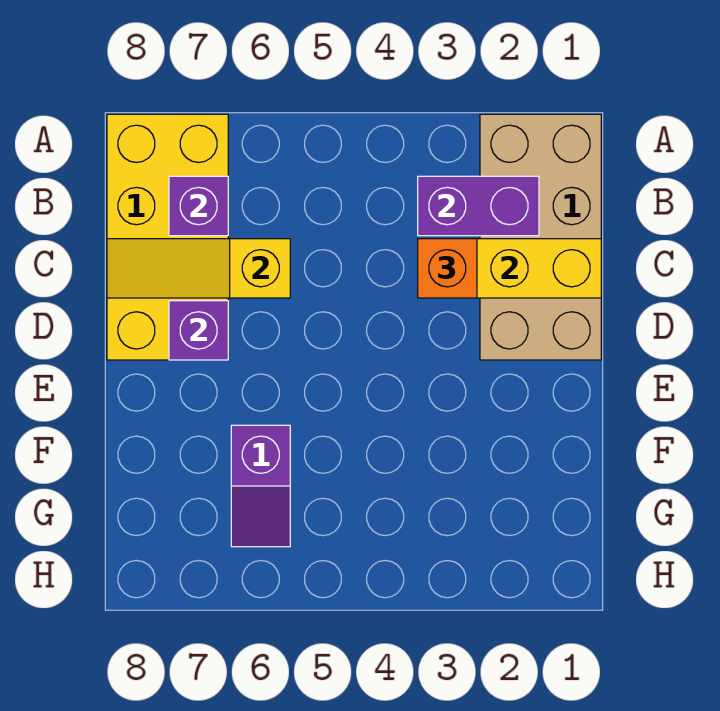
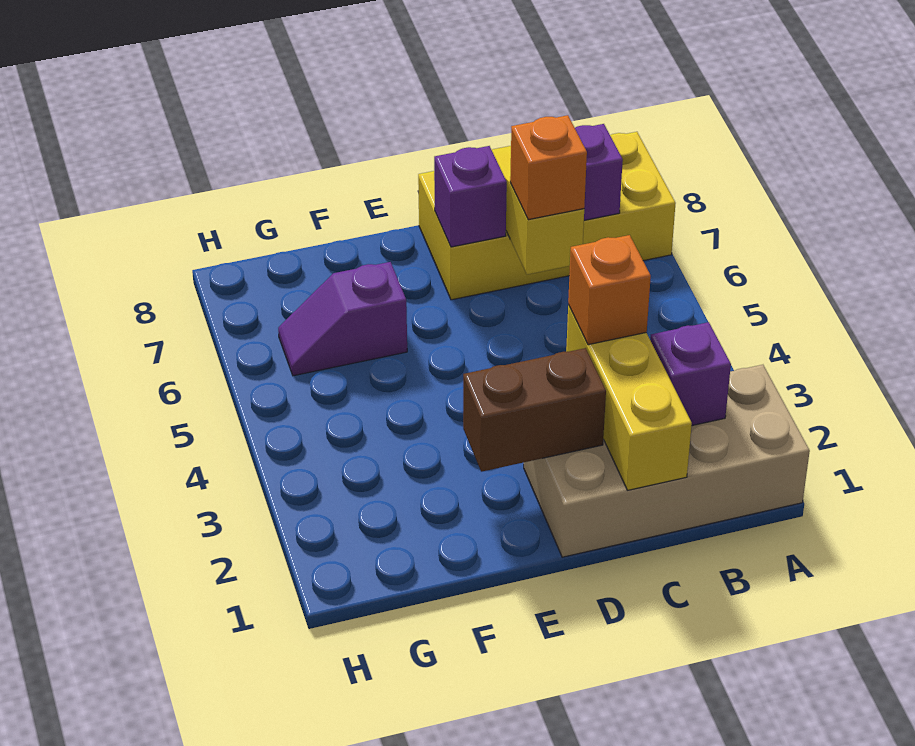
purple brick B2:B3 level 2 -> purple brick B2 level 2
none -> orange brick C6 level 3
none -> brown brick D2:E2 level 2

